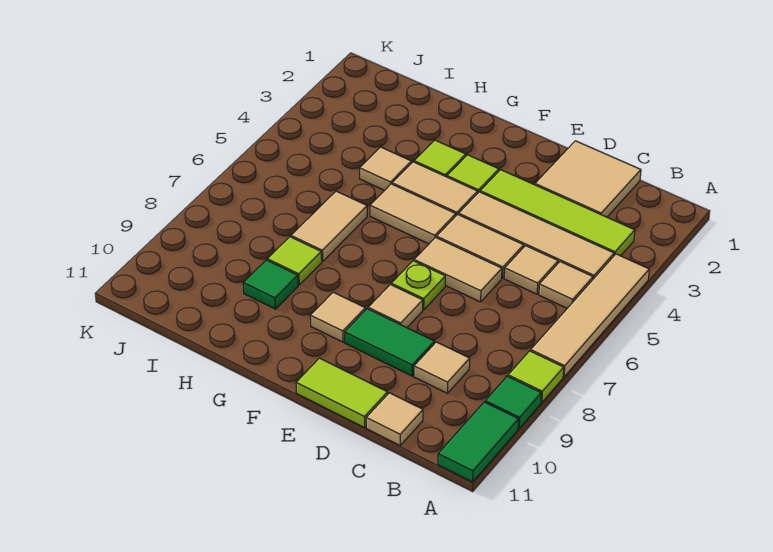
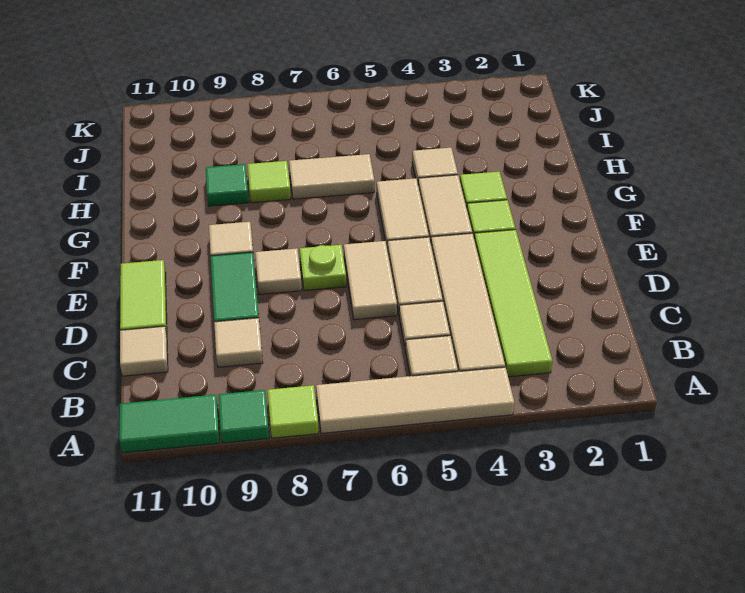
tan tile C1:D2 level 1 -> none

